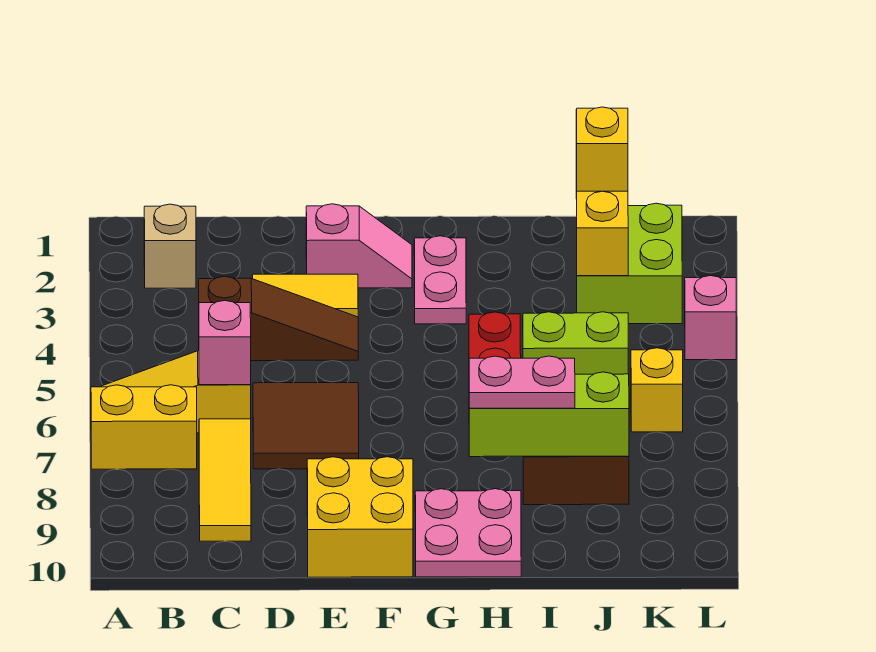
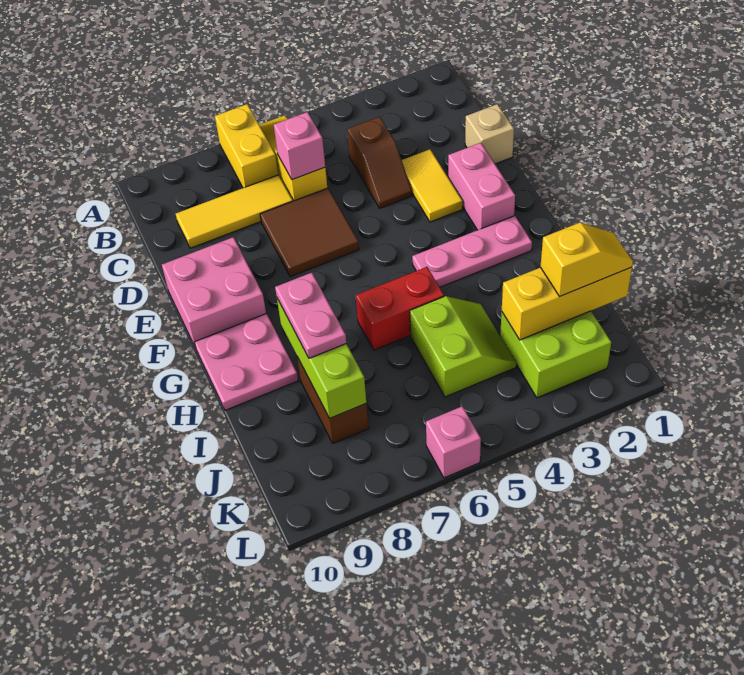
tan brick B2 level 1 -> tan brick D1 level 1
brown slope C4:E4 level 1 top C -> brown slope C4:D4 level 1 top C
pink slope E2:F2 level 1 top E -> pink brick E2:F2 level 1
yellow brick E9:F10 level 1 -> pink brick E9:F10 level 1
pink plate G2:G3 level 1 -> pink plate G2:G4 level 1
yellow brick K6 level 1 -> none
pink brick L4 level 1 -> pink brick L6 level 1

